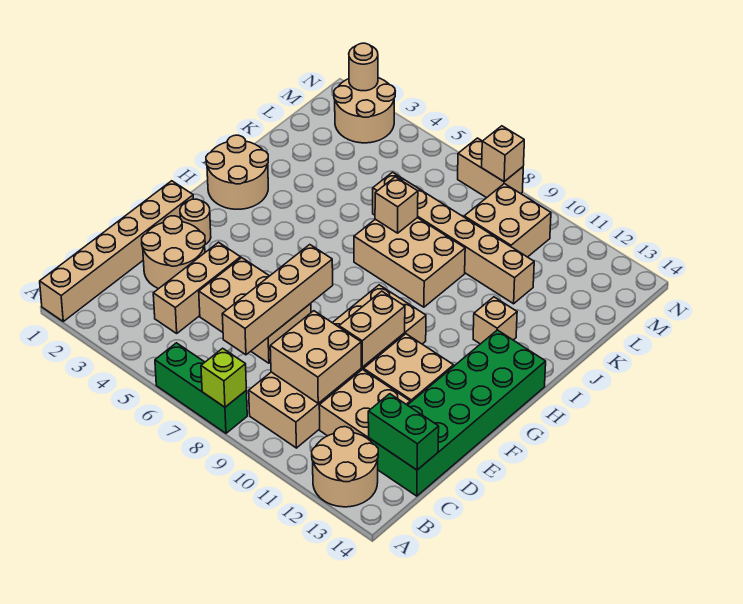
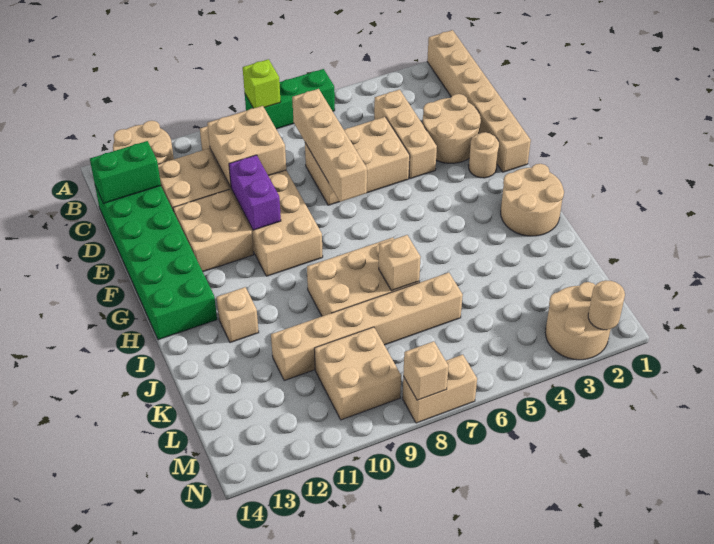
tan brick E10:F10 level 2 -> purple brick E10:F10 level 2

